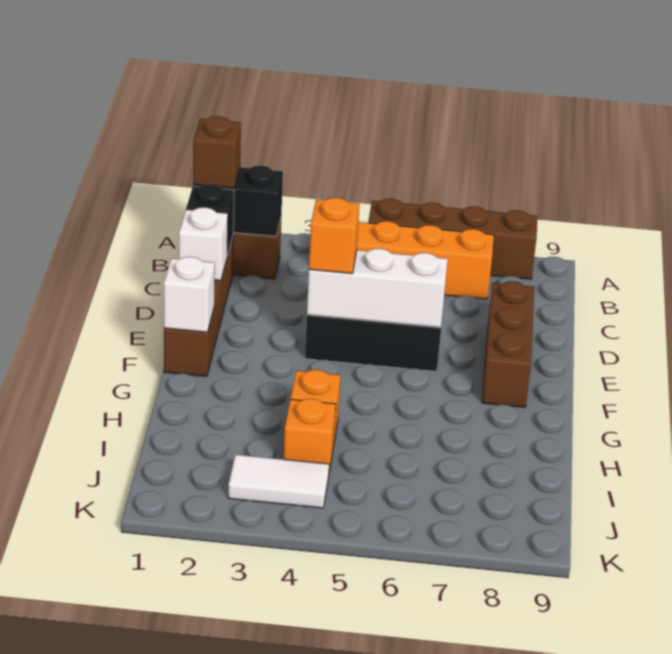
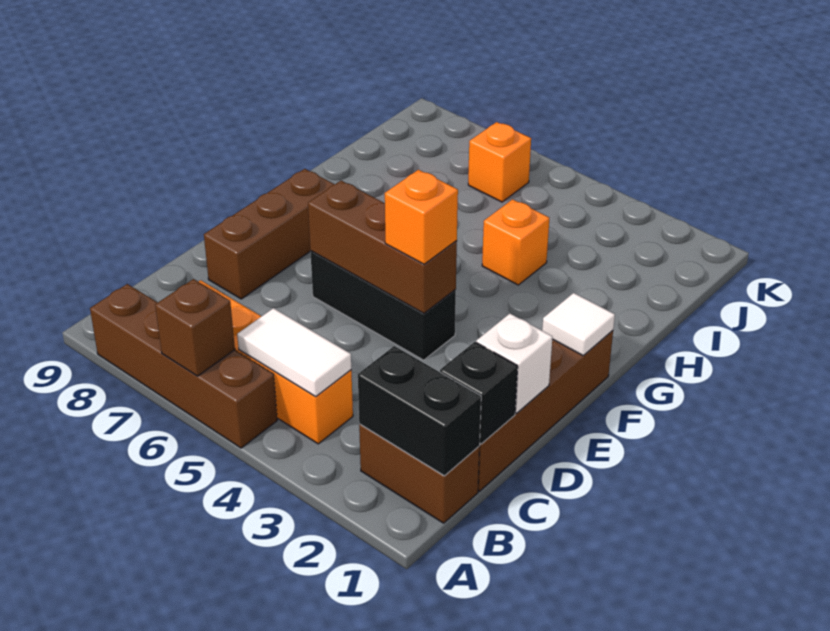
brown brick B1 level 3 -> brown brick A6 level 2
white brick E4:E6 level 2 -> brown brick E4:E6 level 2
white brick F1 level 2 -> white tile F1 level 2
orange brick I4 level 1 -> orange brick J6 level 1
white tile J3:J4 level 1 -> white tile B4:B5 level 2

